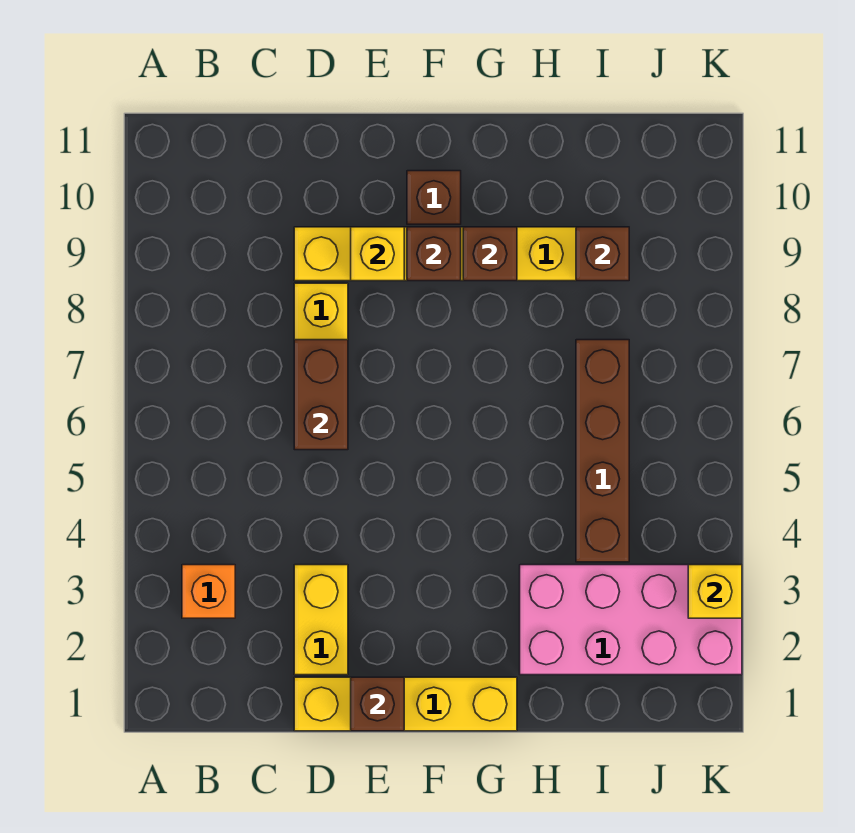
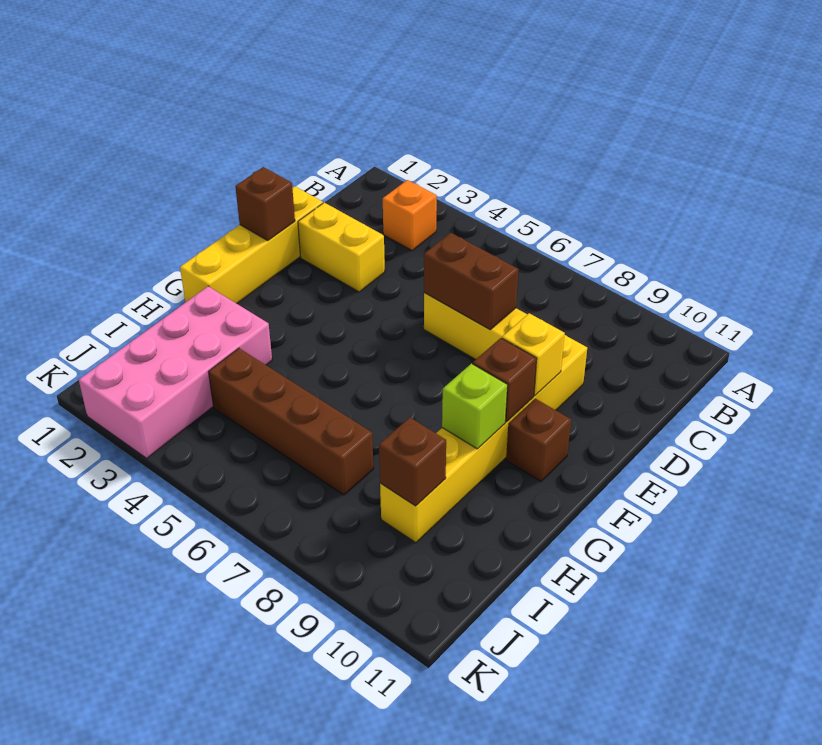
brown brick G9 level 2 -> lime brick G9 level 2
yellow brick K3 level 2 -> none

